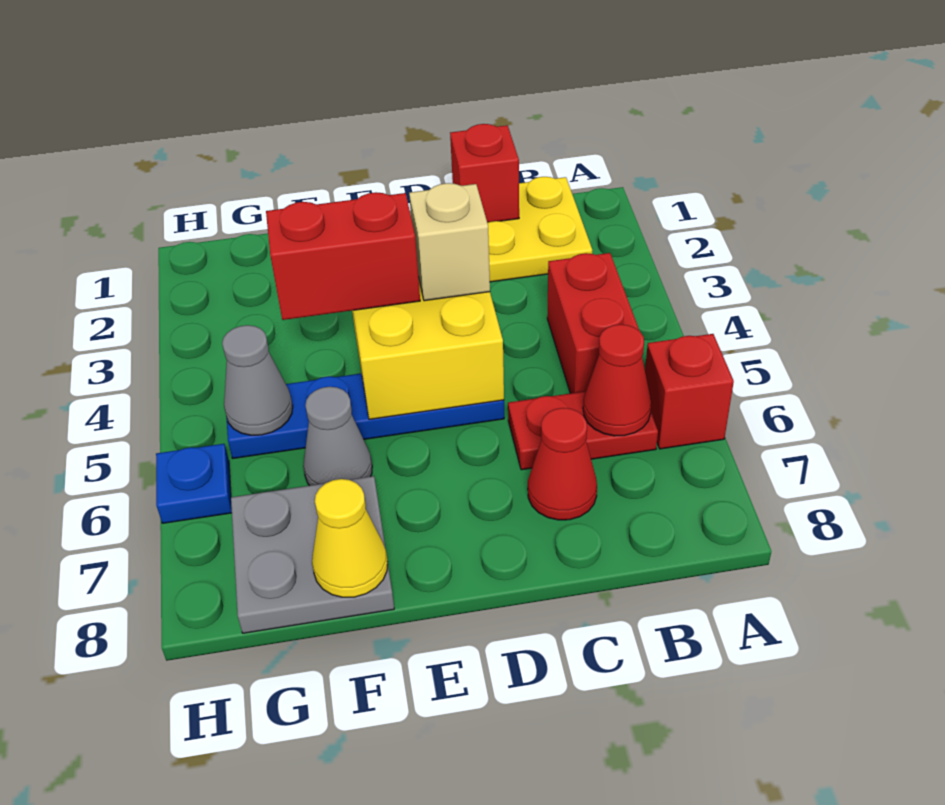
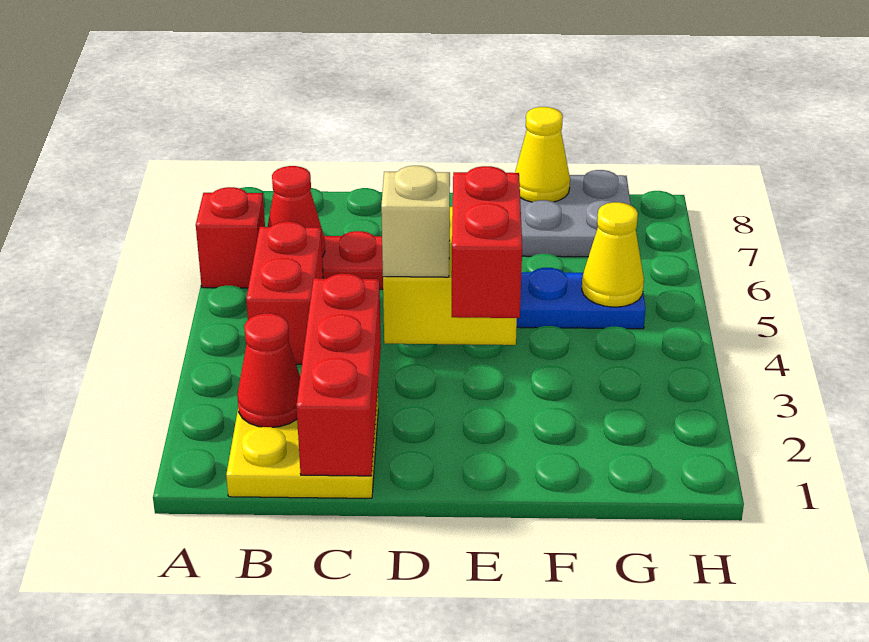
red brick C1 level 2 -> red brick C1:C3 level 2
red cone C7 level 1 -> red cone B2 level 2
red brick E4:F4 level 3 -> red brick E3:E4 level 3
grey cone F6 level 1 -> none
grey cone G5 level 2 -> yellow cone G5 level 2
blue plate H6 level 1 -> none

